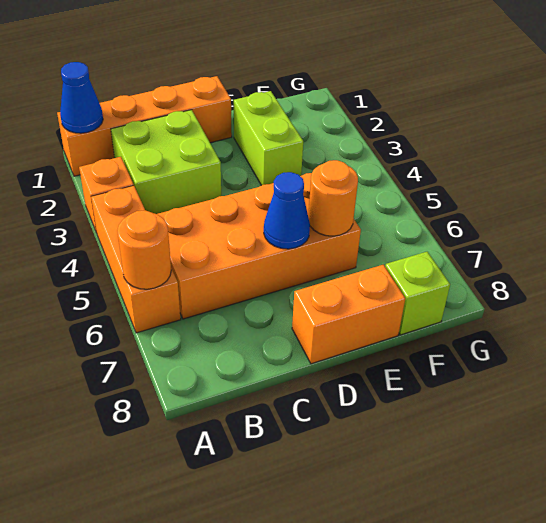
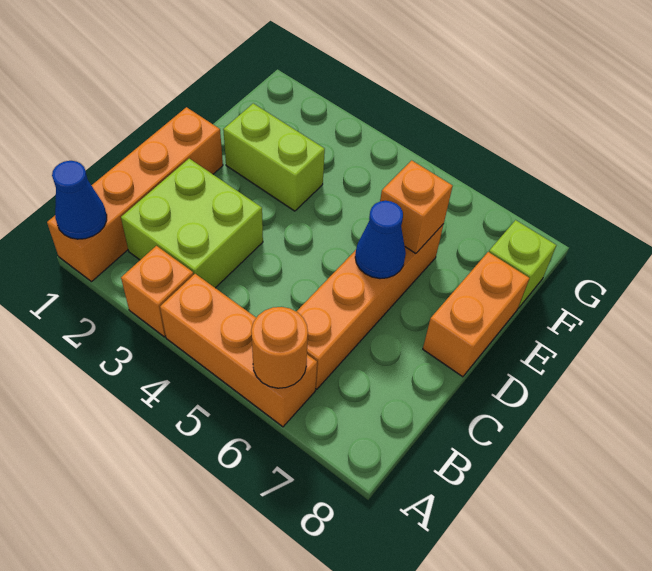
orange brick B5:E6 level 1 -> orange brick B6:E6 level 1
orange round brick E6 level 2 -> orange brick E6 level 2

